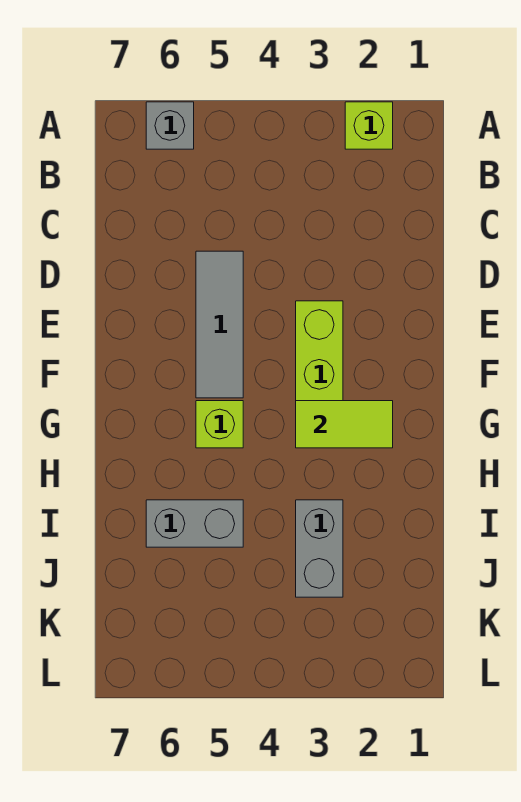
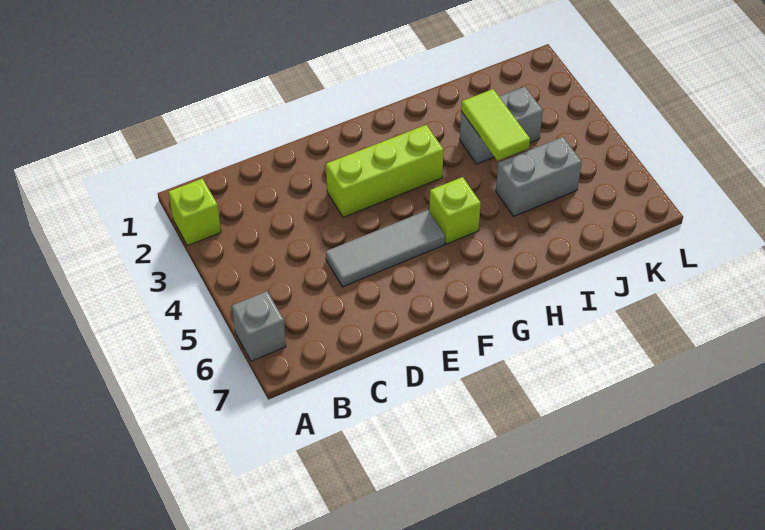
lime tile G2:G3 level 2 -> lime tile I3:I4 level 2
grey brick I5:I6 level 1 -> grey brick I5:J5 level 1

